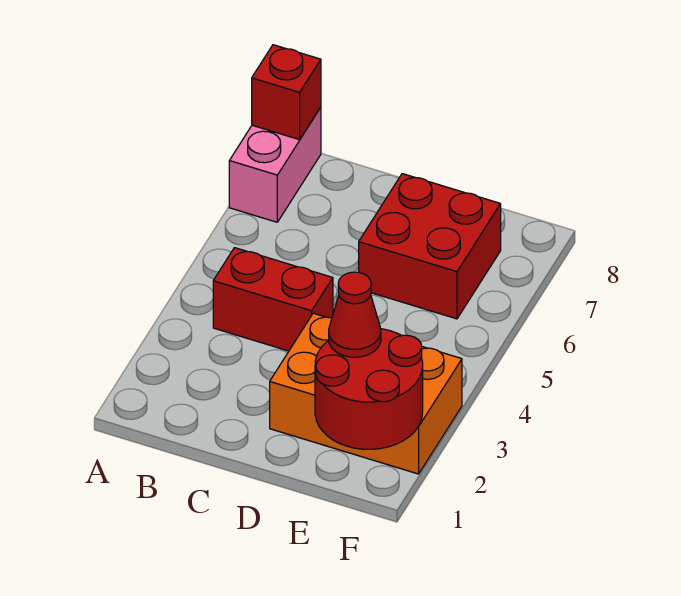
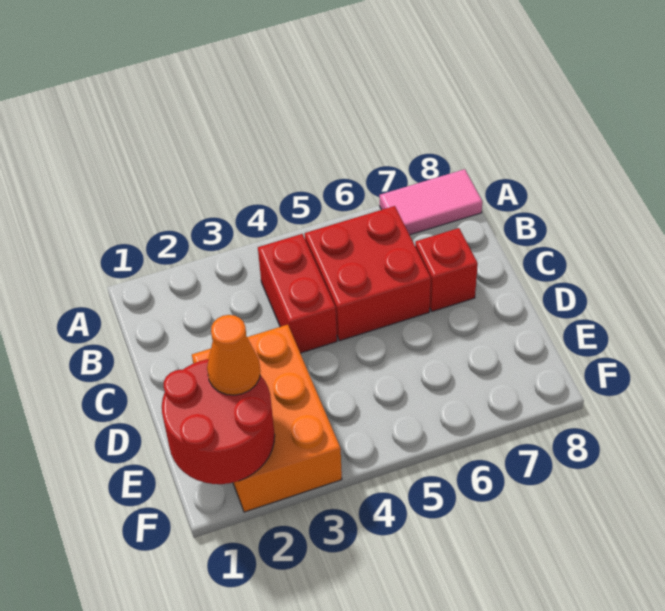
pink brick A7:A8 level 1 -> pink tile A7:A8 level 1
red brick A8 level 2 -> red brick C7 level 1
red brick D6:E7 level 1 -> red brick B5:C6 level 1
red cone E2 level 3 -> orange cone E2 level 3

